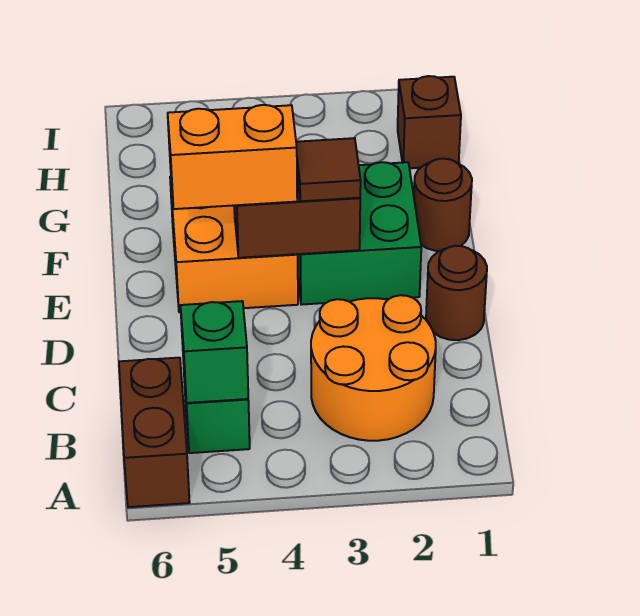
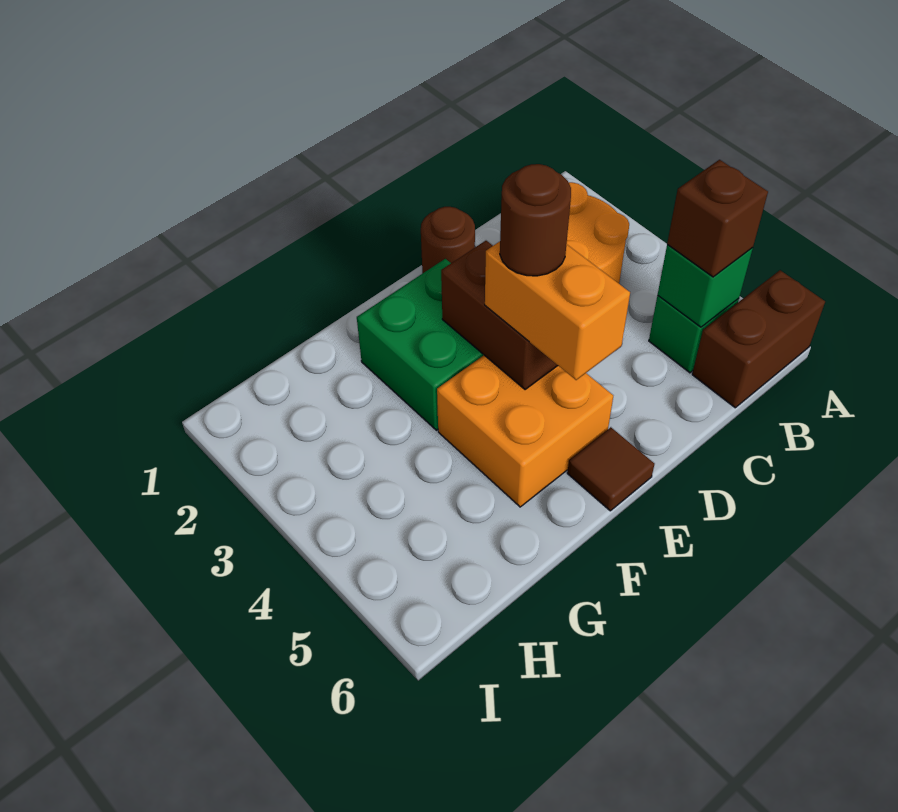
brown tile E3 level 3 -> brown tile E6 level 1
brown round brick F1 level 1 -> brown round brick E4 level 4
brown brick H1 level 1 -> brown brick B5 level 3

